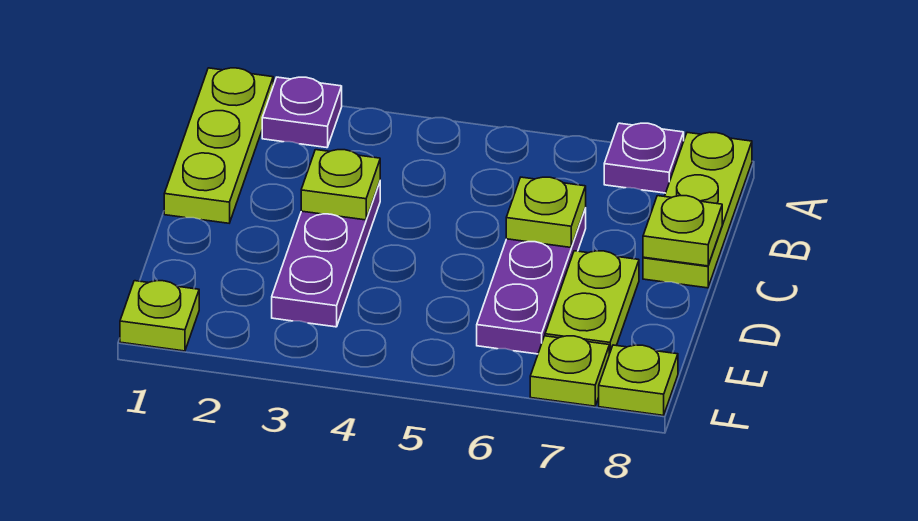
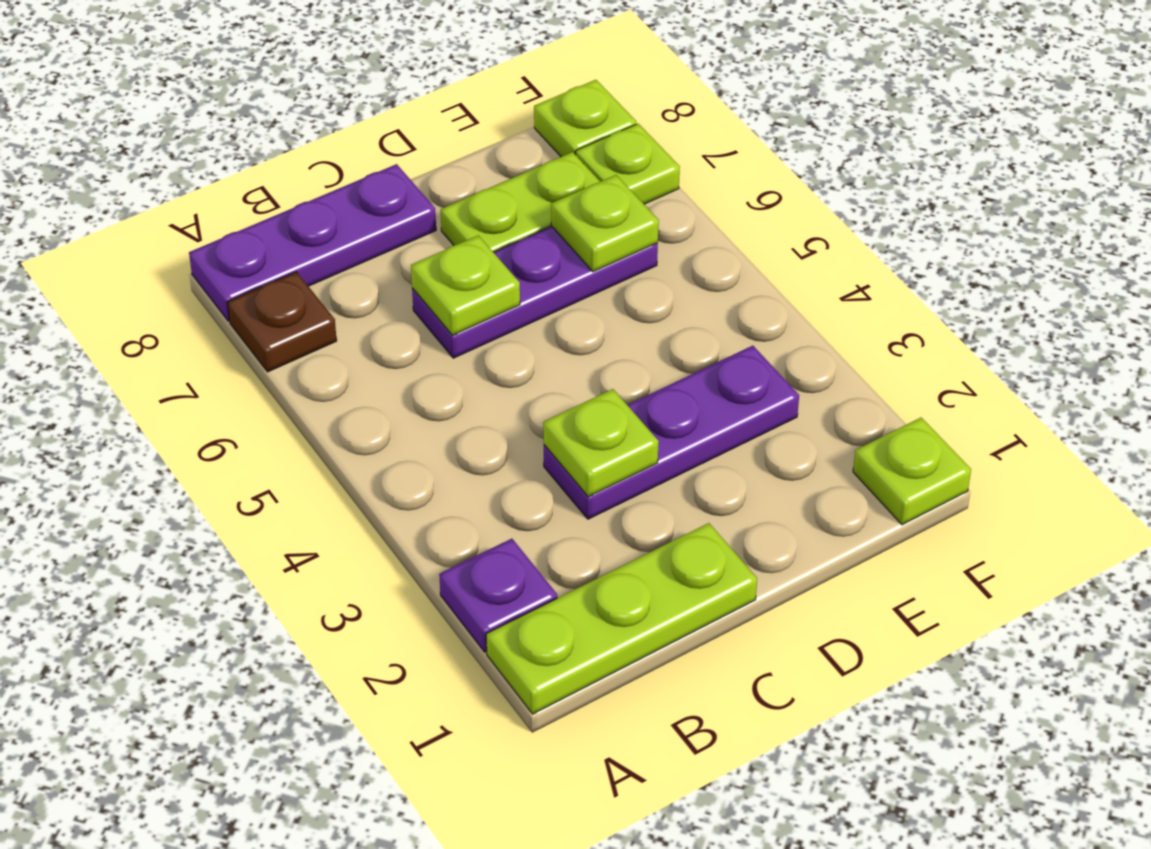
purple plate A7 level 1 -> brown plate A7 level 1
lime plate A8:C8 level 1 -> purple plate A8:C8 level 1
lime plate C8 level 2 -> lime plate E6 level 2

